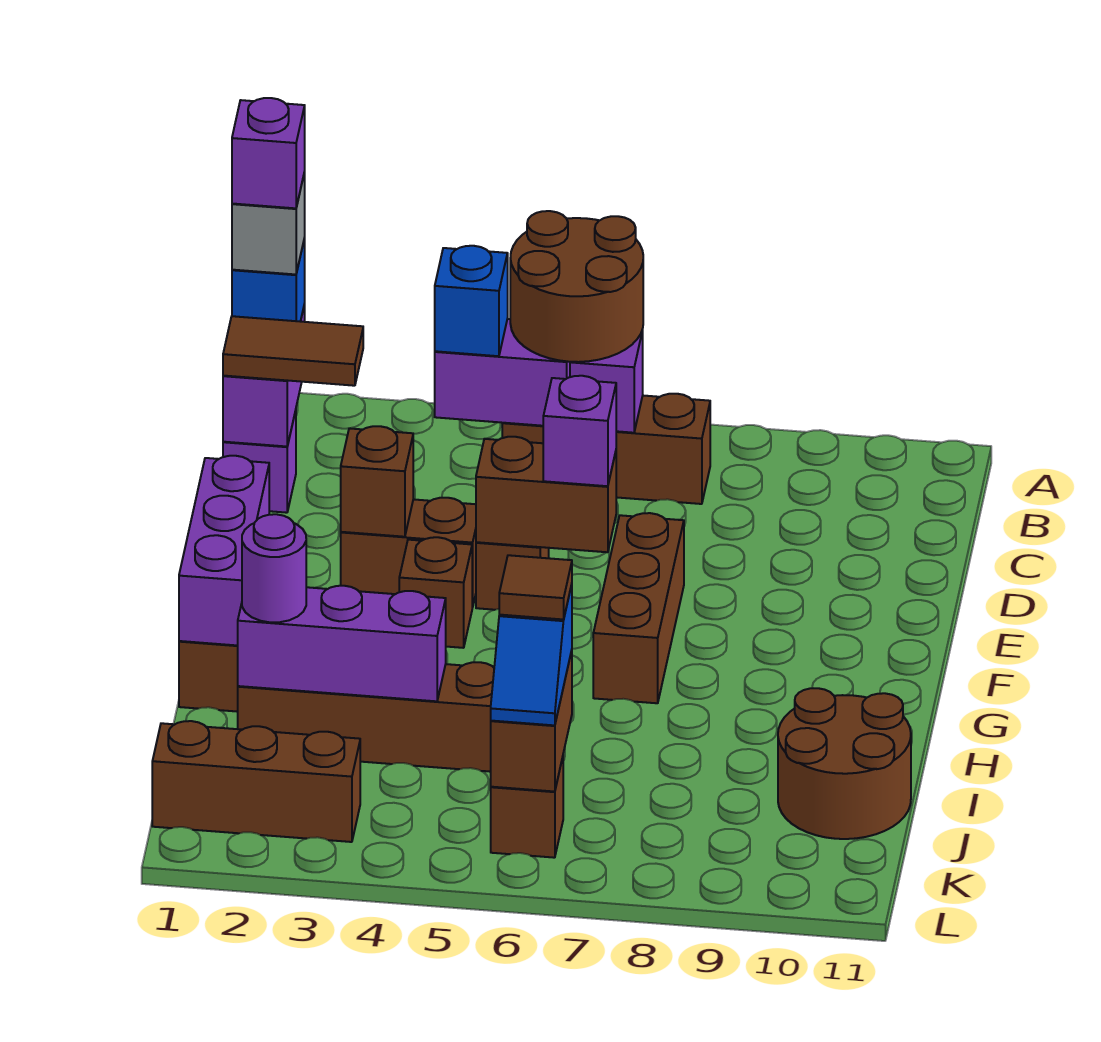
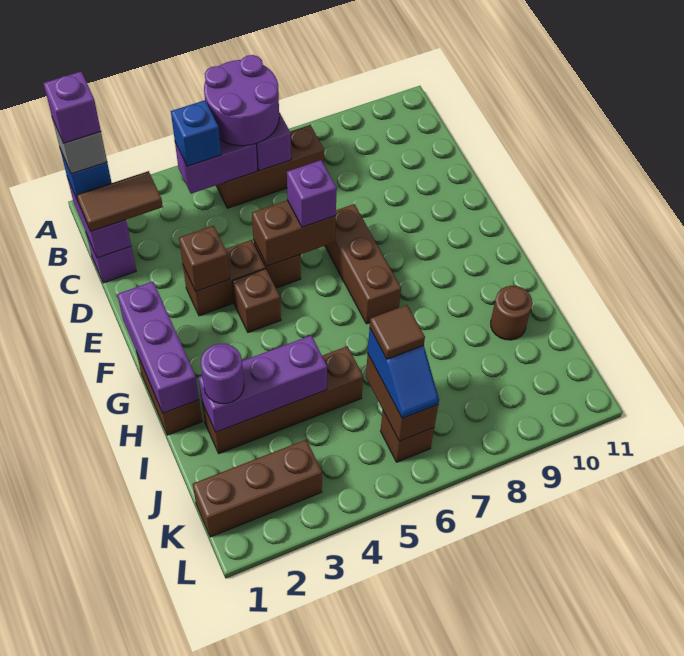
brown round brick A5:B6 level 3 -> purple round brick A5:B6 level 3
brown round brick I10:J11 level 1 -> brown round brick I10 level 1

